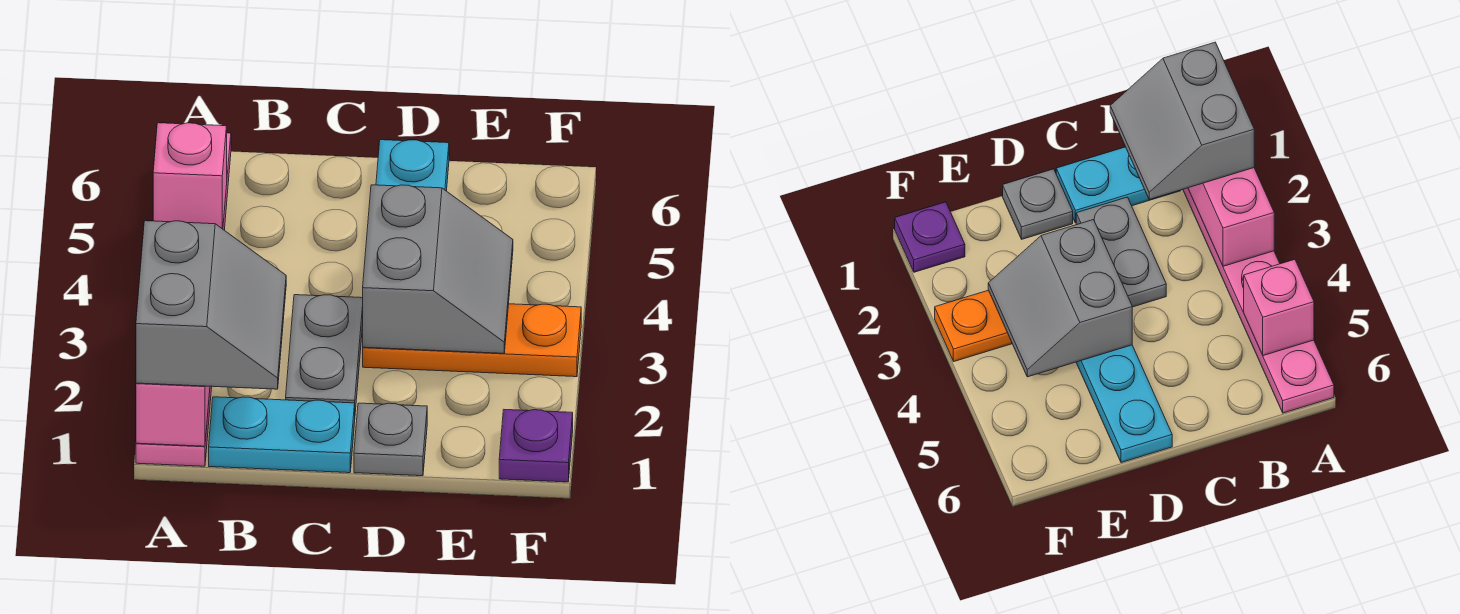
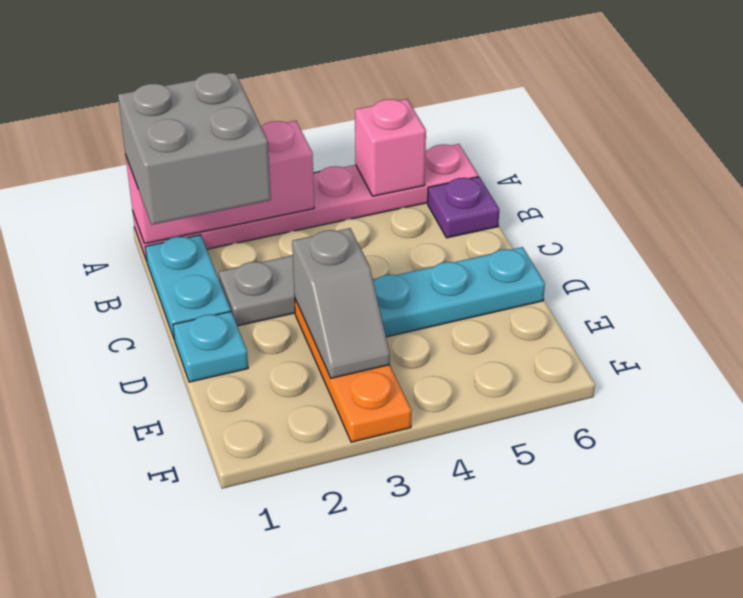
grey slope A1:B2 level 3 top A -> grey brick A1:B2 level 3
grey plate D1 level 1 -> cyan plate D1 level 1
grey slope D3:E4 level 2 top D -> grey slope D3:E3 level 2 top D
purple plate F1 level 1 -> purple plate B6 level 1

